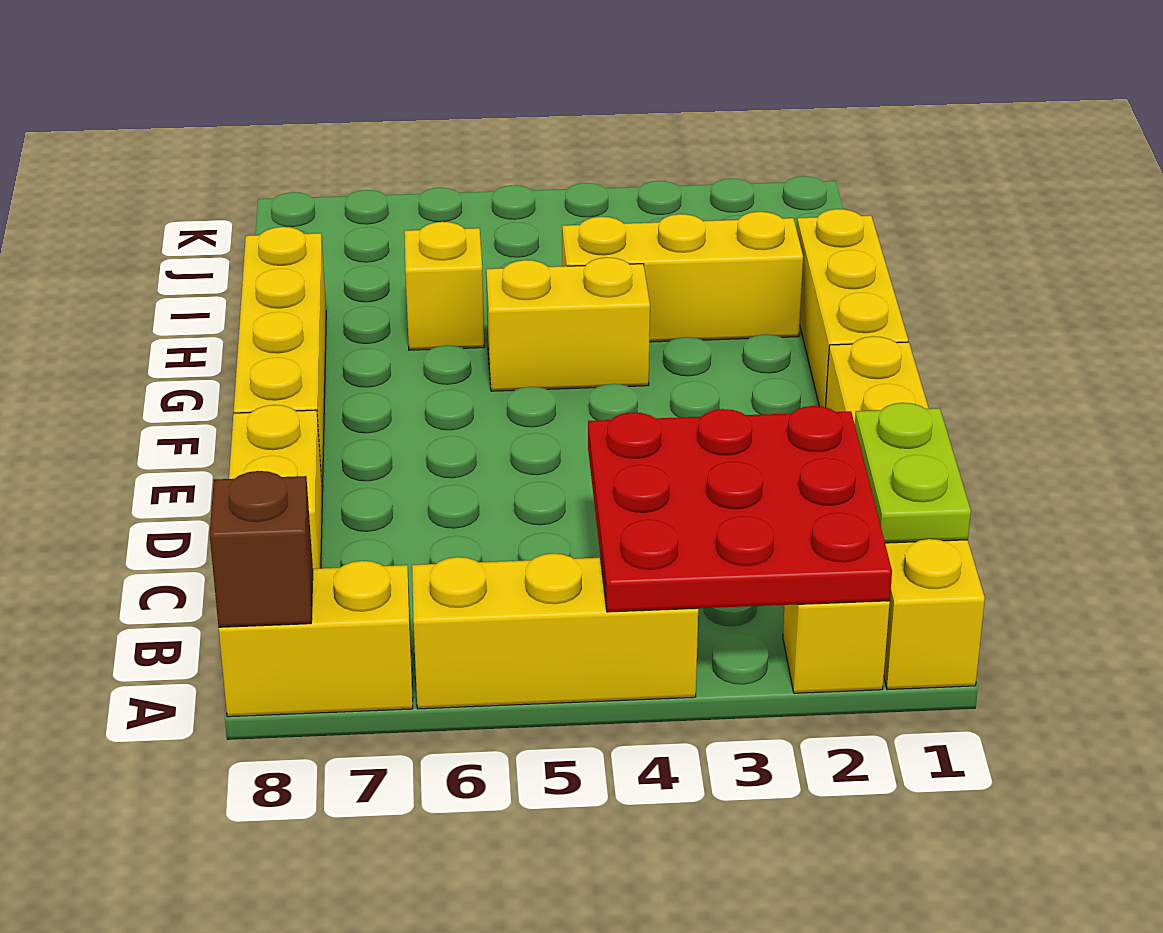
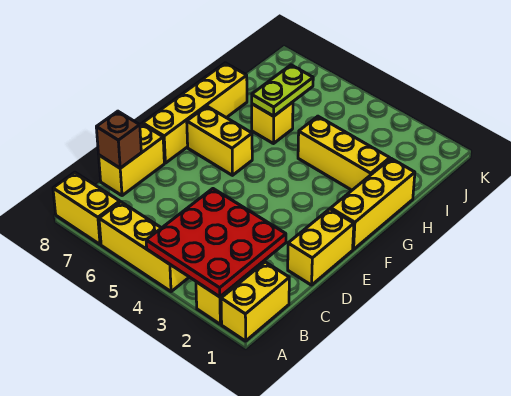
brown brick A8 level 2 -> brown brick C8 level 2
lime plate B1:C1 level 2 -> lime plate H6:I6 level 2
yellow brick G4:G5 level 1 -> yellow brick F6:F7 level 1

